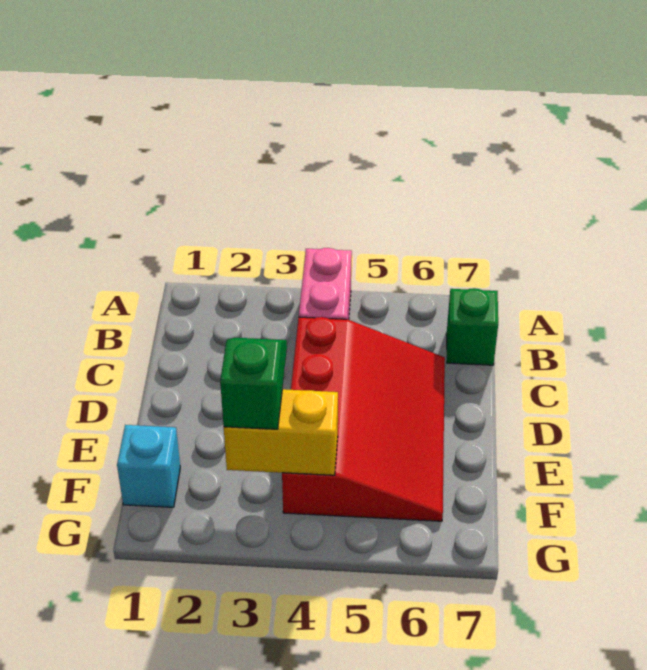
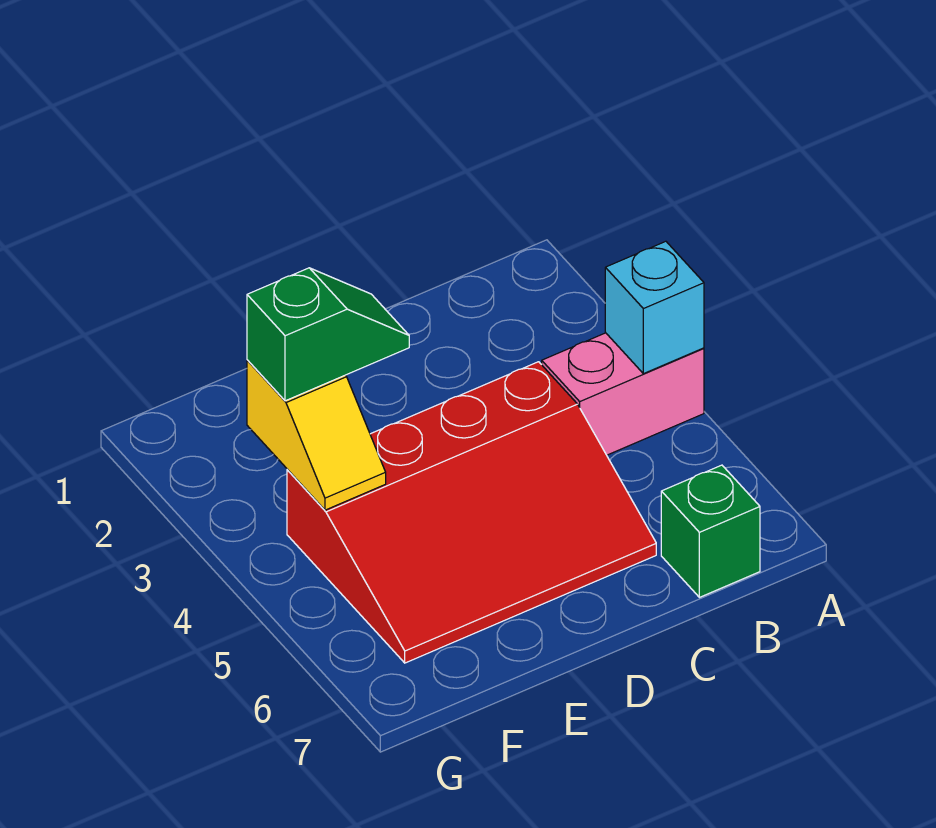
cyan brick F1 level 1 -> cyan brick A4 level 2
yellow brick F3:F4 level 2 -> yellow slope F3:F4 level 2 top 3

